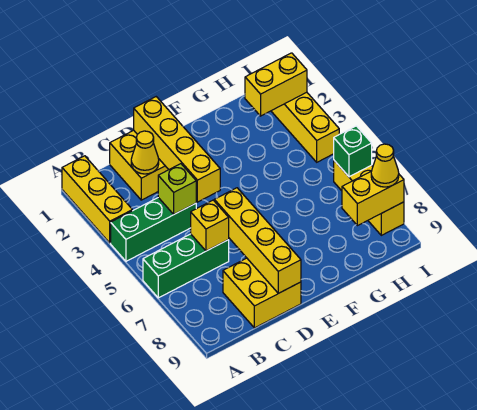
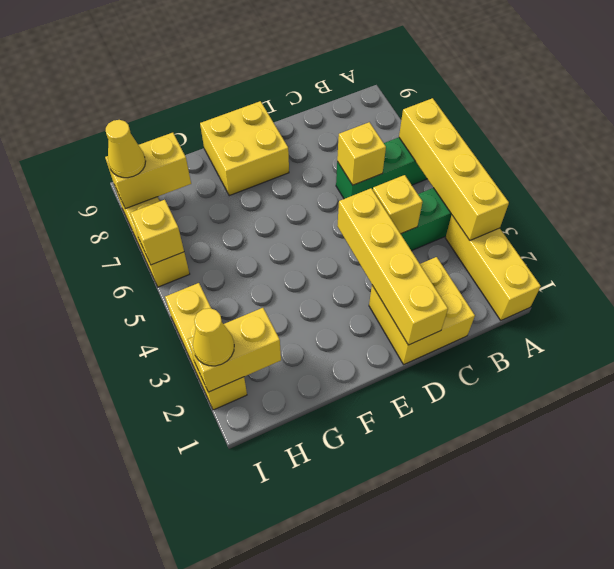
yellow cone C2 level 2 -> yellow cone I2 level 3
lime brick C4 level 2 -> yellow brick C4 level 2
yellow brick C8:D9 level 1 -> yellow brick E8:F9 level 1
yellow brick D6:D9 level 2 -> yellow brick A3:A6 level 2
green brick I6 level 2 -> yellow brick I6 level 2

